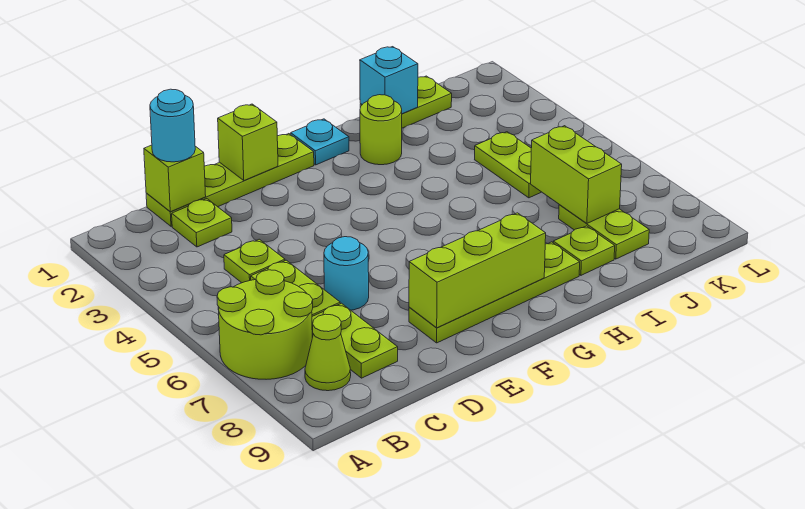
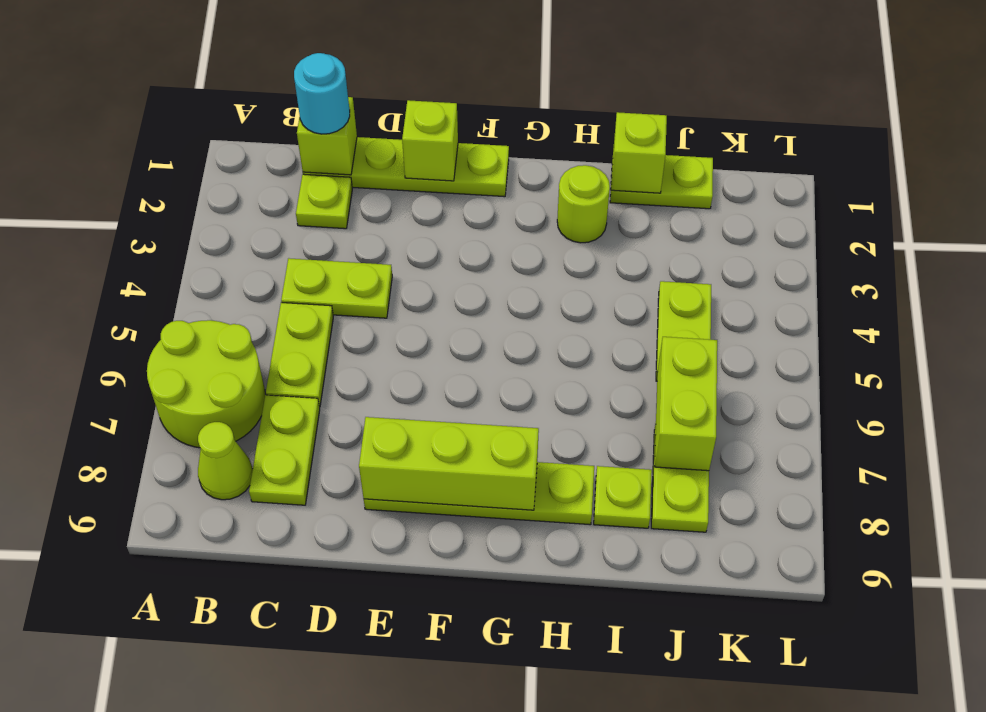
lime plate C4 level 1 -> lime plate C4:D4 level 1
cyan round brick D6 level 1 -> none
cyan plate G1 level 1 -> none
cyan brick I1 level 2 -> lime brick I1 level 2

